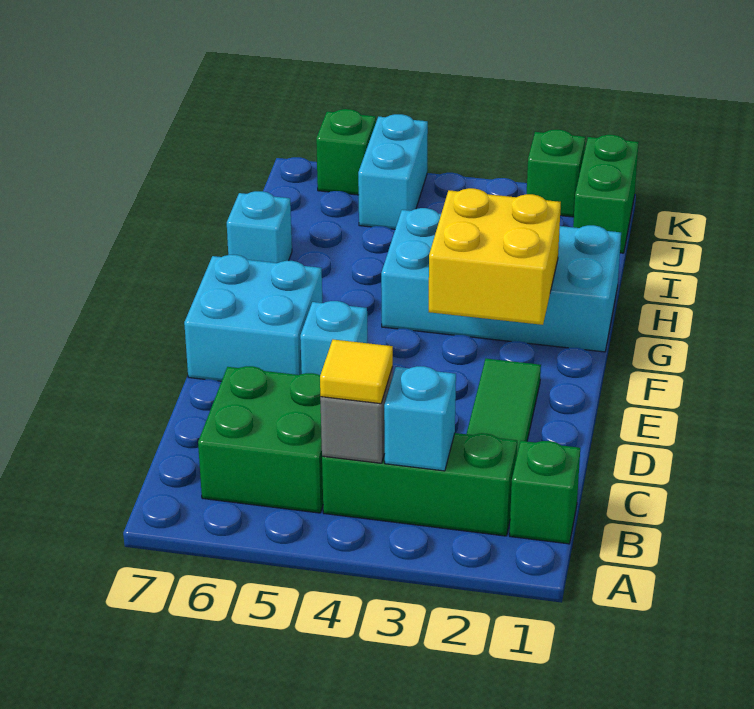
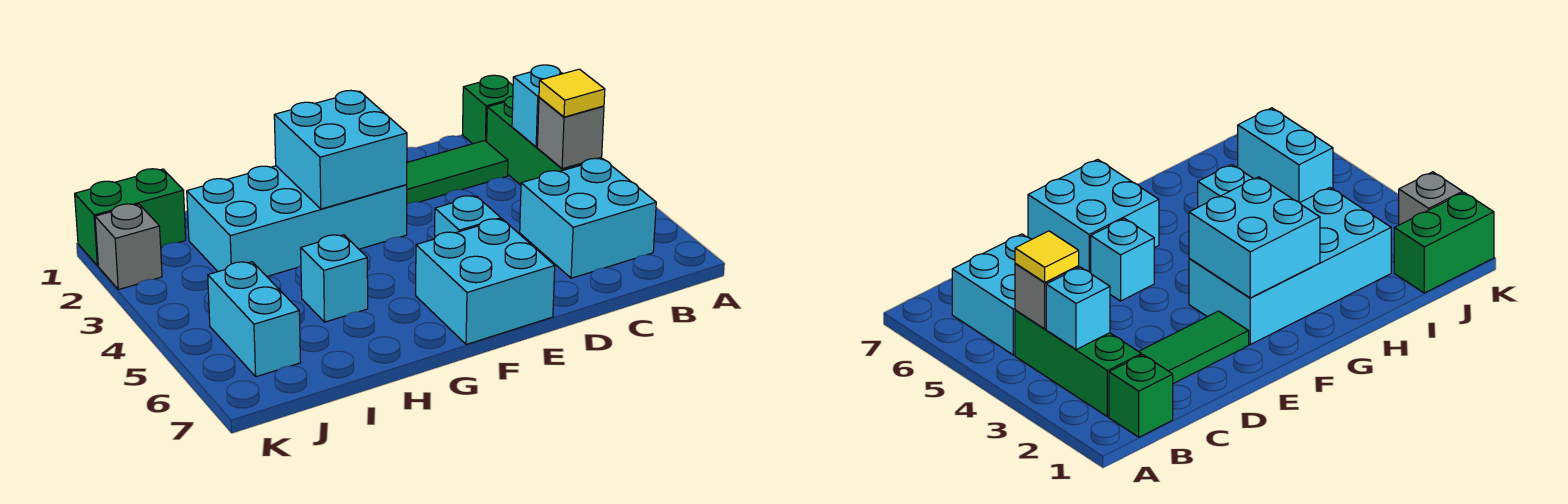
green brick B5:C6 level 1 -> cyan brick B5:C6 level 1
yellow brick F2:G3 level 2 -> cyan brick F2:G3 level 2
cyan brick G1:H4 level 1 -> cyan brick F2:I3 level 1
cyan brick H7 level 1 -> cyan brick H5 level 1
cyan brick J5:K5 level 1 -> cyan brick J5:J6 level 1
green brick K2 level 1 -> grey brick K2 level 1
green brick K6 level 1 -> none

